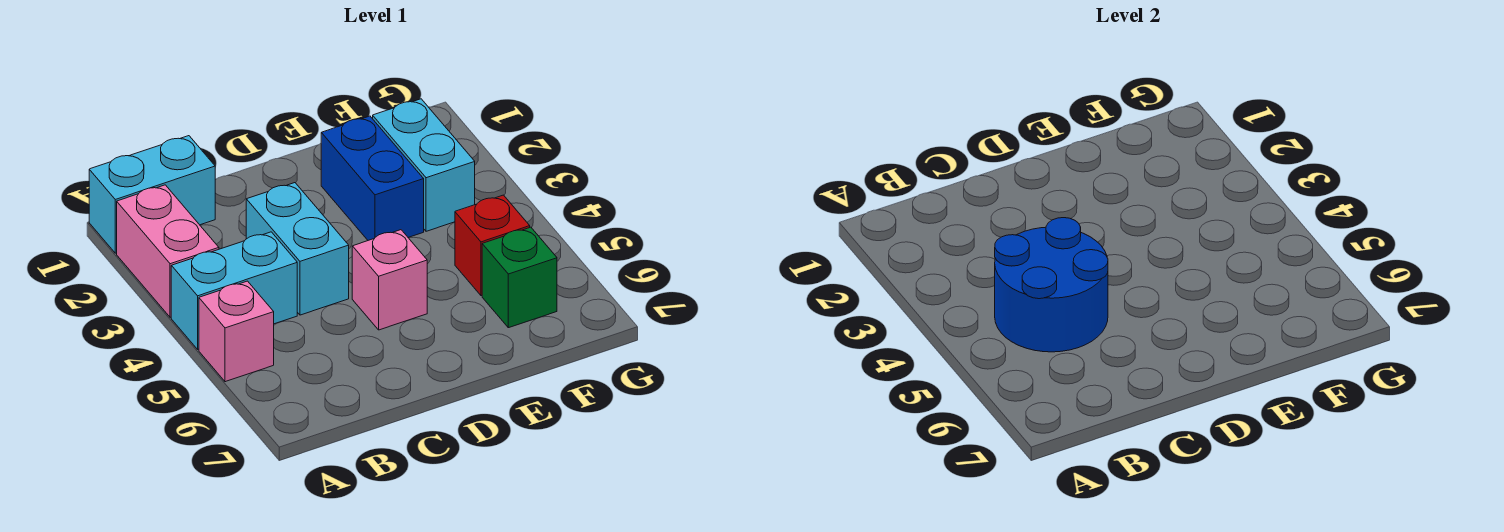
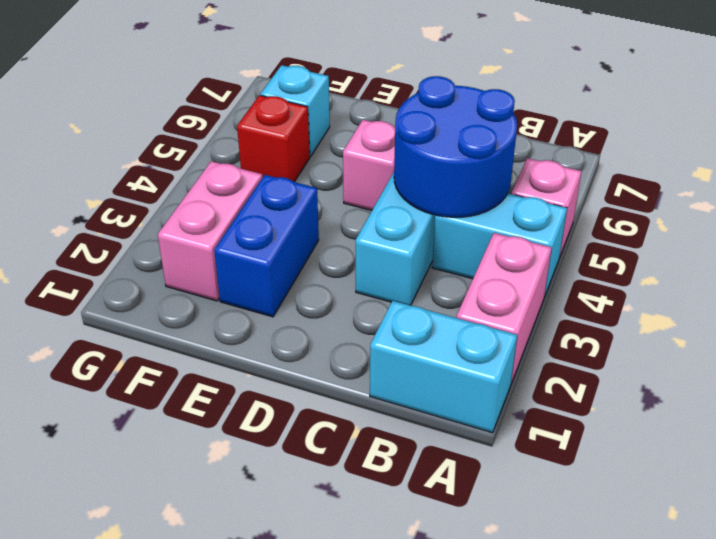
cyan brick F2:F3 level 1 -> pink brick F2:F3 level 1
green brick F6 level 1 -> cyan brick F6 level 1

